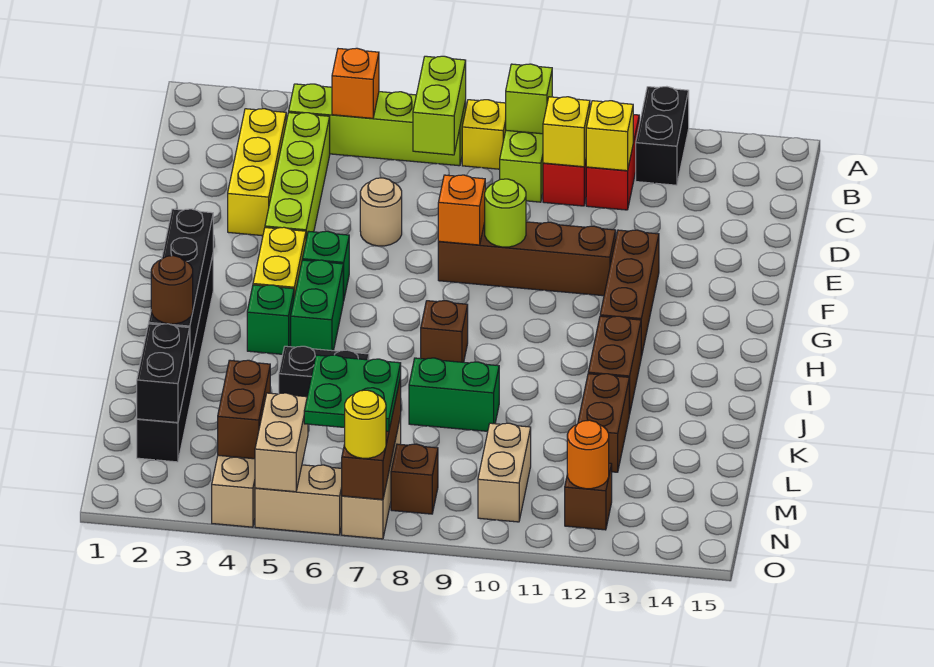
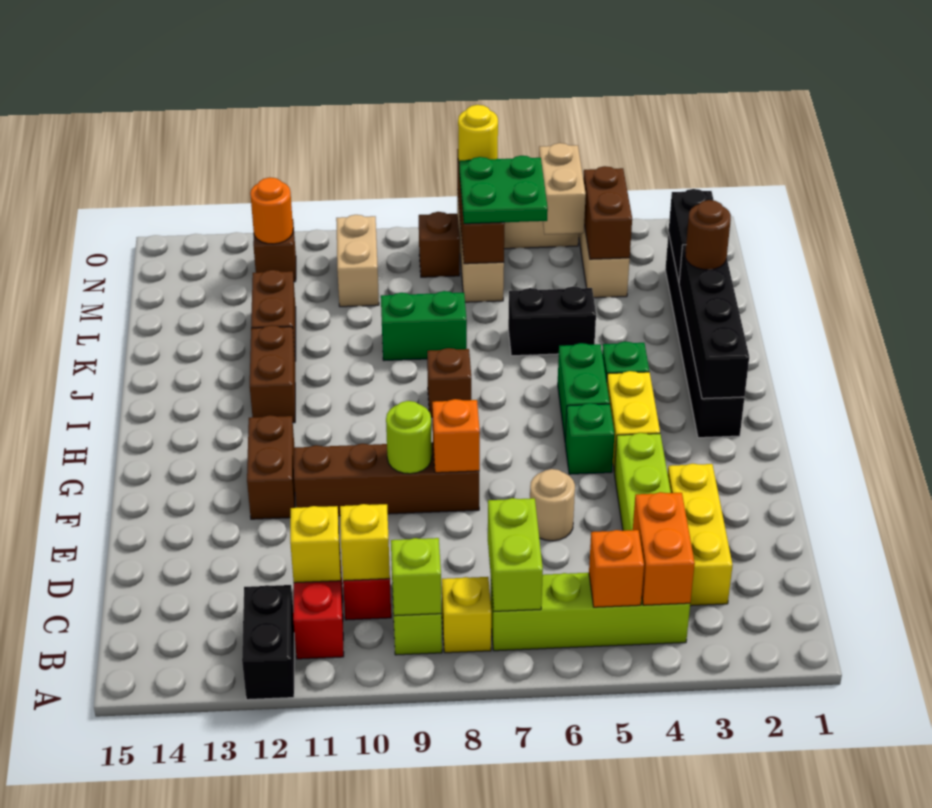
none -> orange brick B4:C4 level 2
brown brick F12:H12 level 1 -> brown brick F12:G12 level 1

